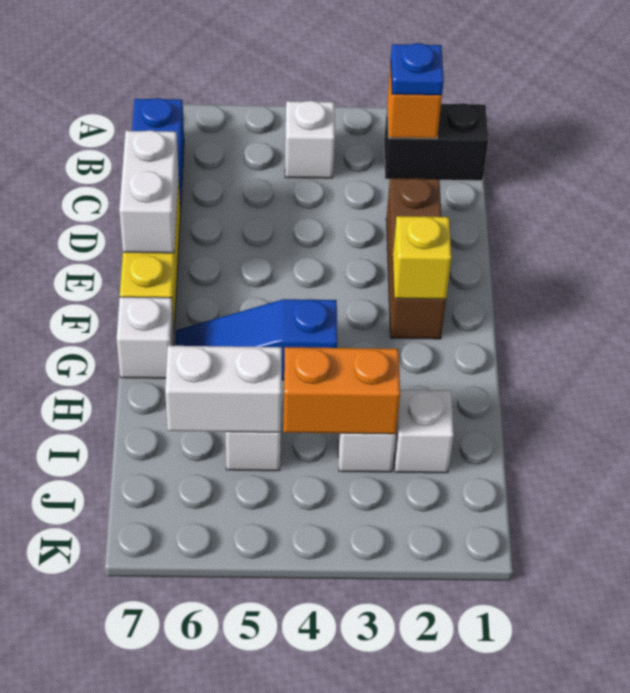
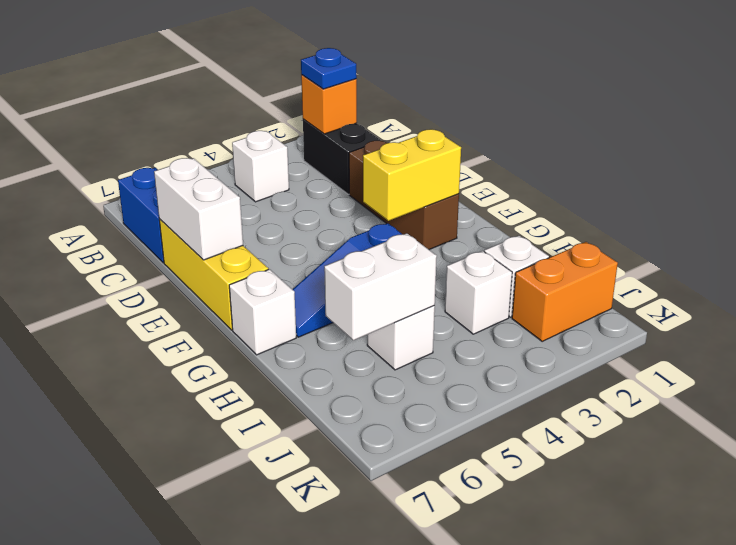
black brick B1:B2 level 1 -> black brick B2:C2 level 1
yellow brick F2 level 2 -> yellow brick F2:F3 level 2
orange brick I3:I4 level 2 -> orange brick J1:J2 level 1

